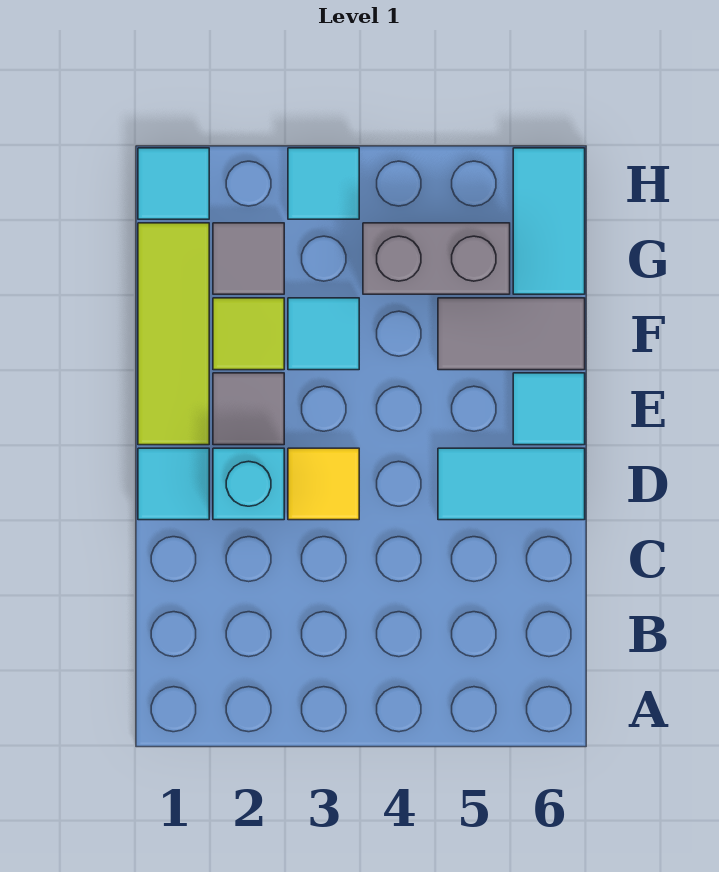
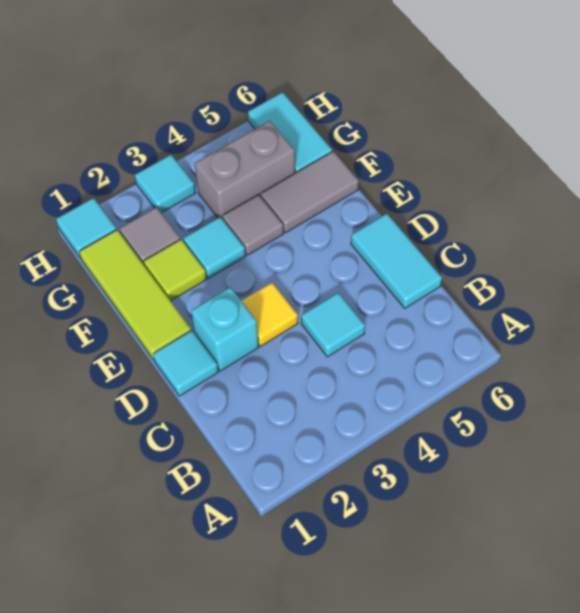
cyan tile D5:D6 level 1 -> cyan tile C6:D6 level 1
grey tile E2 level 1 -> grey tile F4 level 1
cyan tile E6 level 1 -> cyan tile C4 level 1

